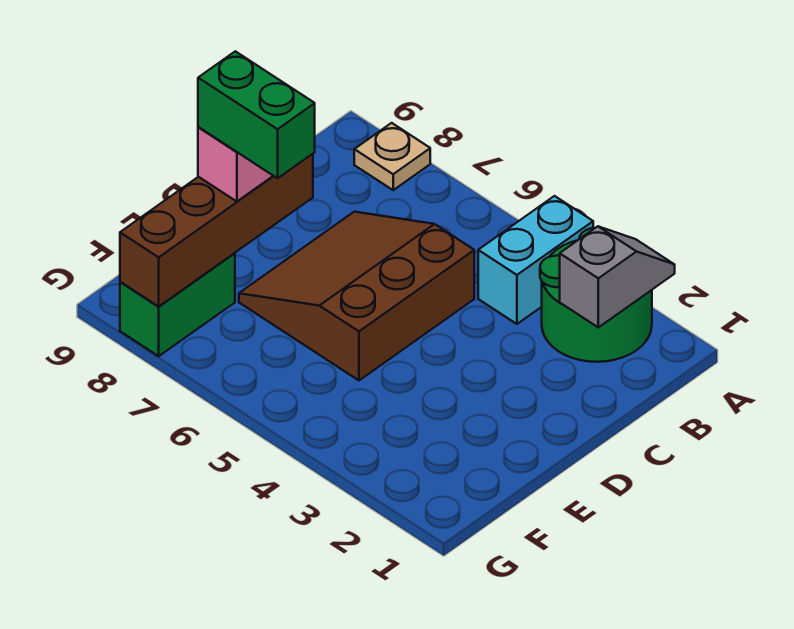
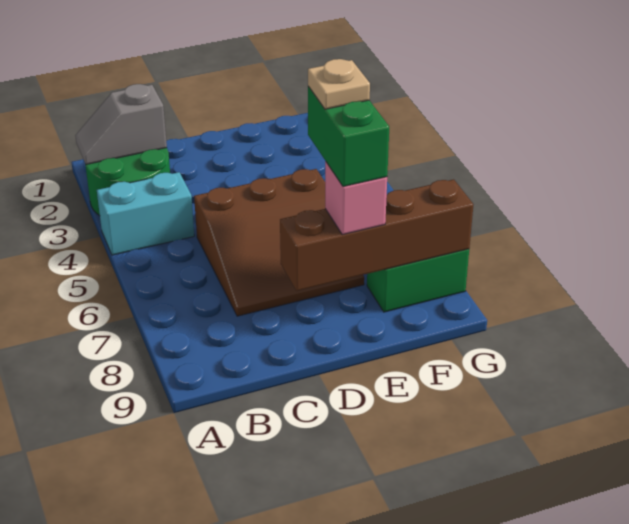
tan plate A8 level 1 -> tan plate E7 level 5

